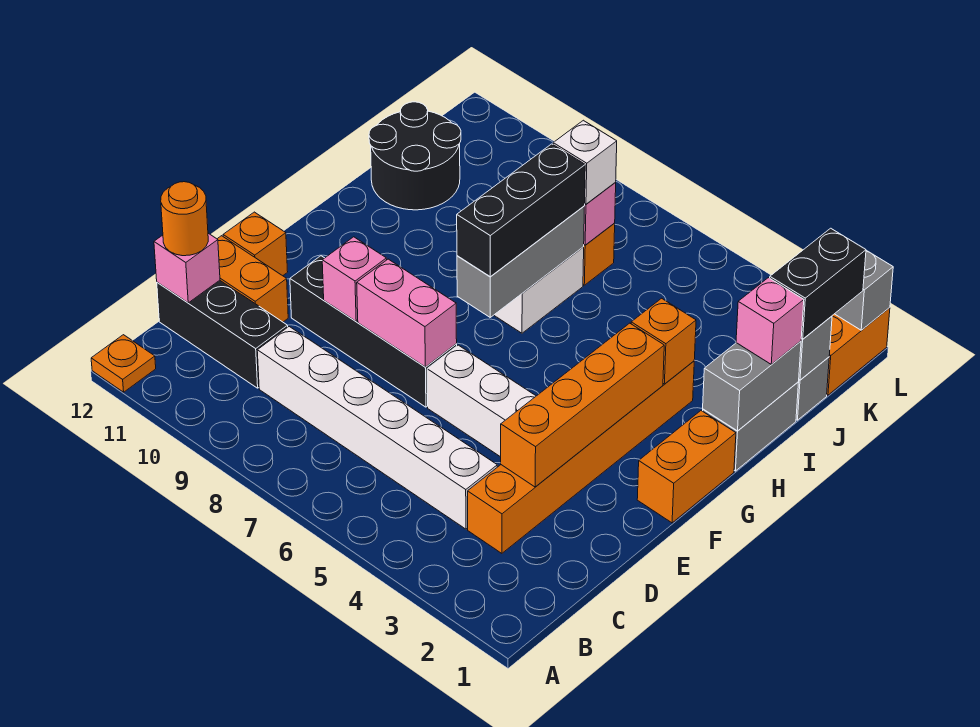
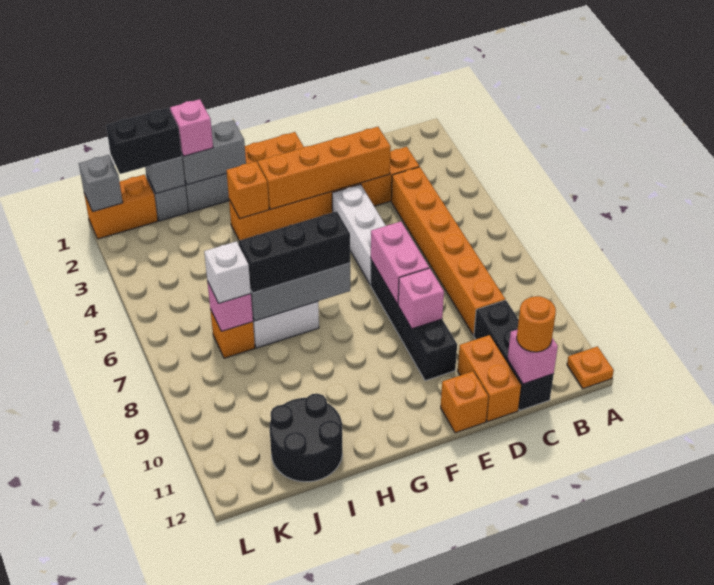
white brick C4:C9 level 1 -> orange brick C4:C9 level 1

